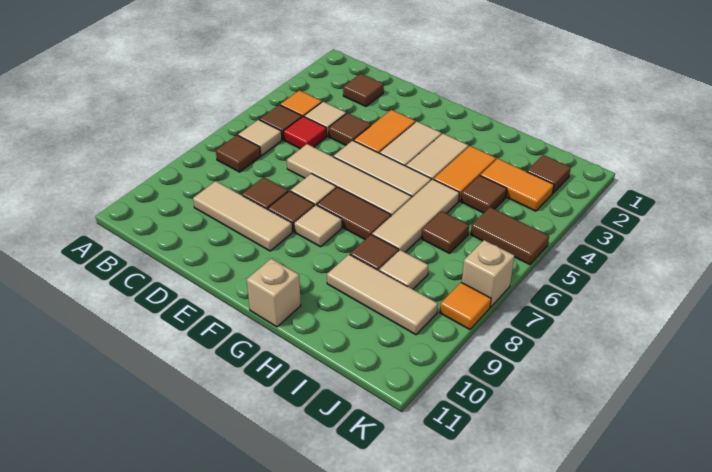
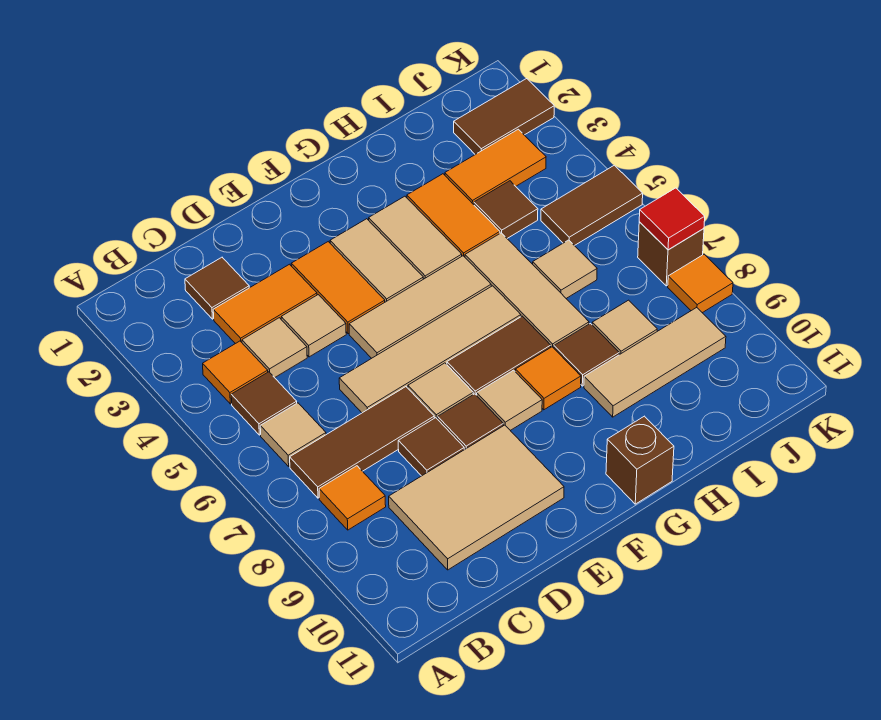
brown tile B7 level 1 -> brown tile B7:D7 level 1
none -> orange tile B8 level 1
none -> orange tile C3:D3 level 1
red tile C5 level 1 -> red tile K7 level 2
tan tile C9:E9 level 1 -> tan tile C9:E10 level 1
brown tile D4 level 1 -> tan tile D4 level 1
none -> orange tile G8 level 1
tan brick G11 level 1 -> brown brick G11 level 1
brown tile I6 level 1 -> tan tile I6 level 1
brown tile J2 level 1 -> brown tile J2:K2 level 1
tan brick K7 level 1 -> brown brick K7 level 1

